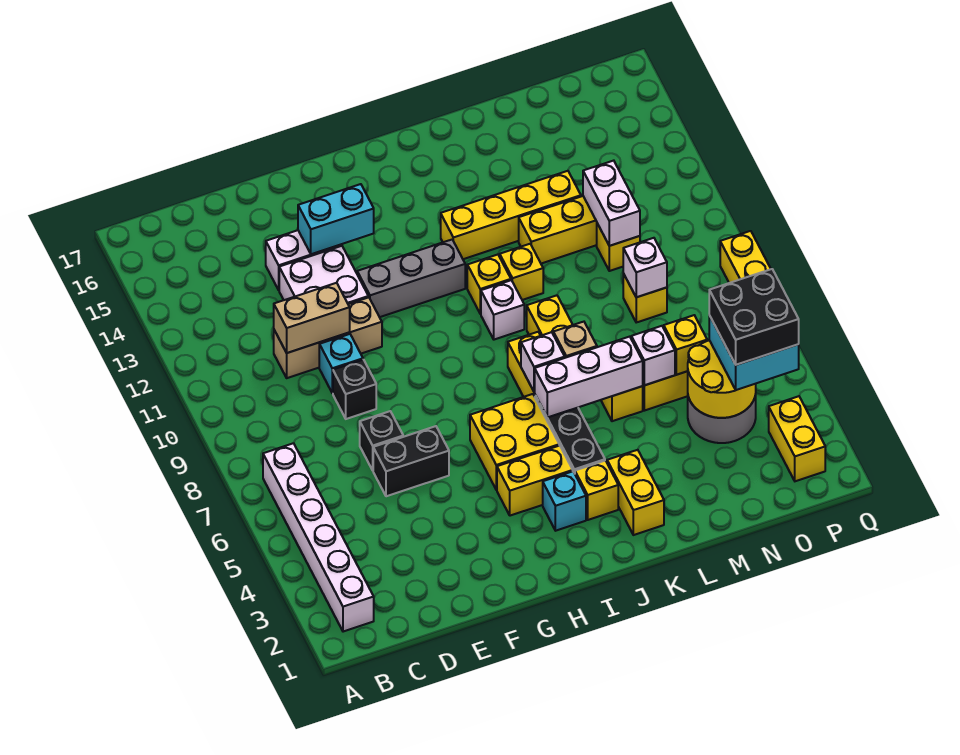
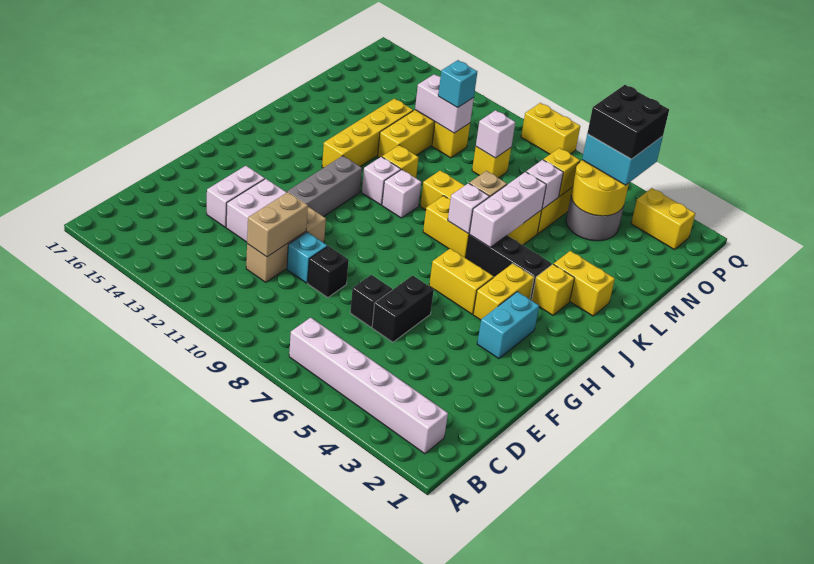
cyan brick F14:G14 level 2 -> cyan brick G3:H3 level 1
yellow brick H5:I6 level 1 -> yellow brick H5:H6 level 1
cyan brick I3 level 1 -> cyan brick N11 level 3
yellow brick J11 level 1 -> white brick J11 level 1

